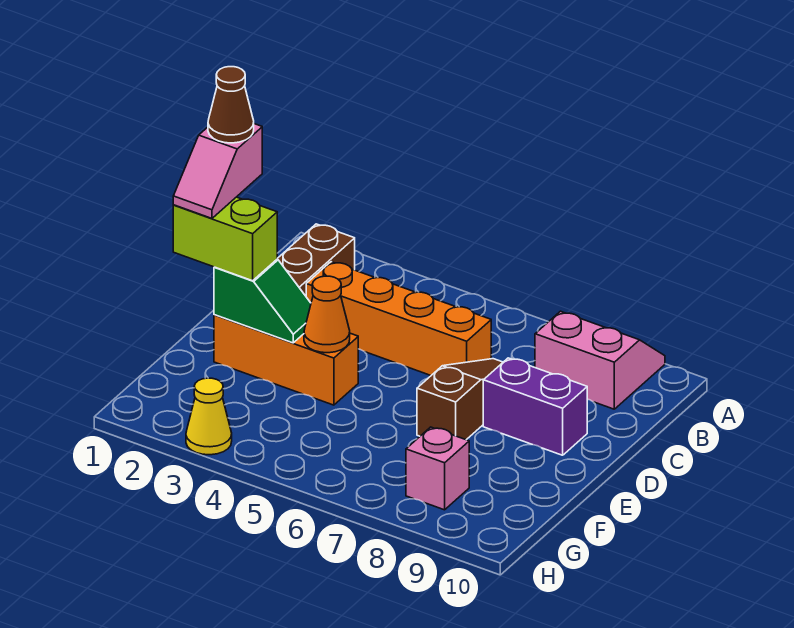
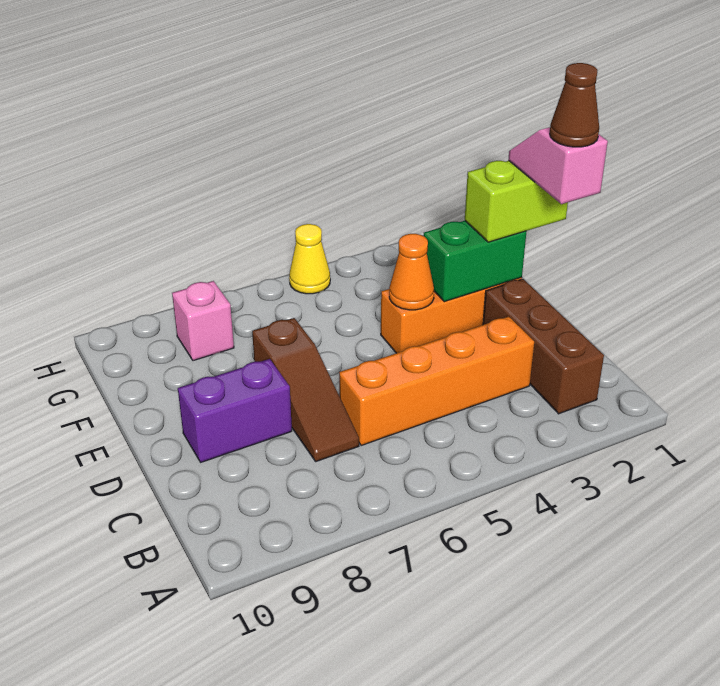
pink slope A8:B9 level 1 top B -> none
green slope E2:E3 level 2 top 2 -> green brick E2:E3 level 2
yellow cone H3 level 1 -> yellow cone H5 level 1

